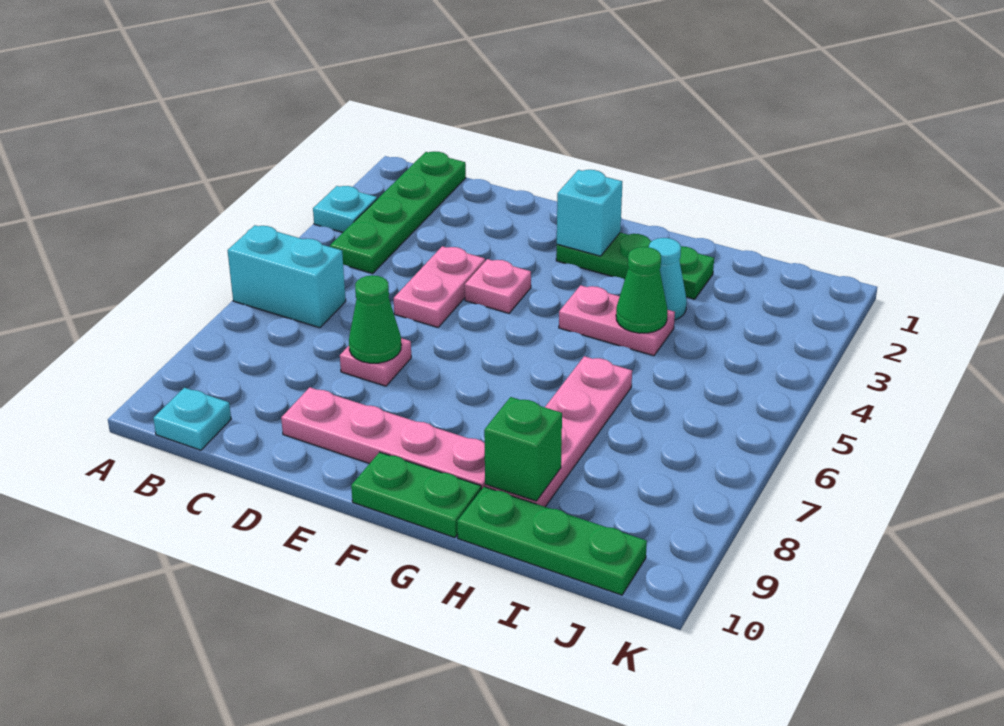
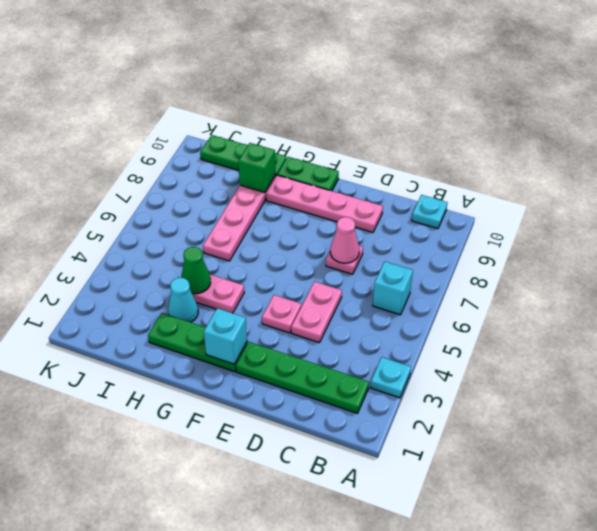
cyan brick A6:B6 level 1 -> cyan brick B6 level 1
green plate B1:B4 level 1 -> green plate B2:E2 level 1
green cone D7 level 2 -> pink cone D7 level 2

